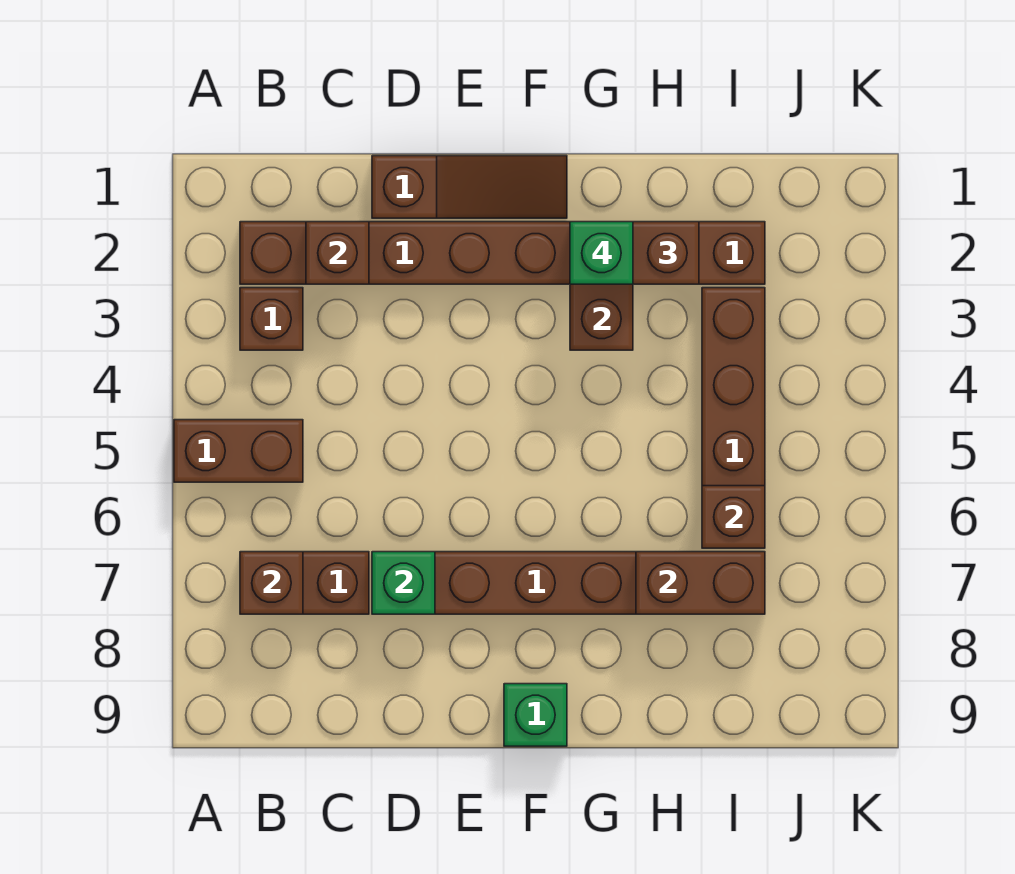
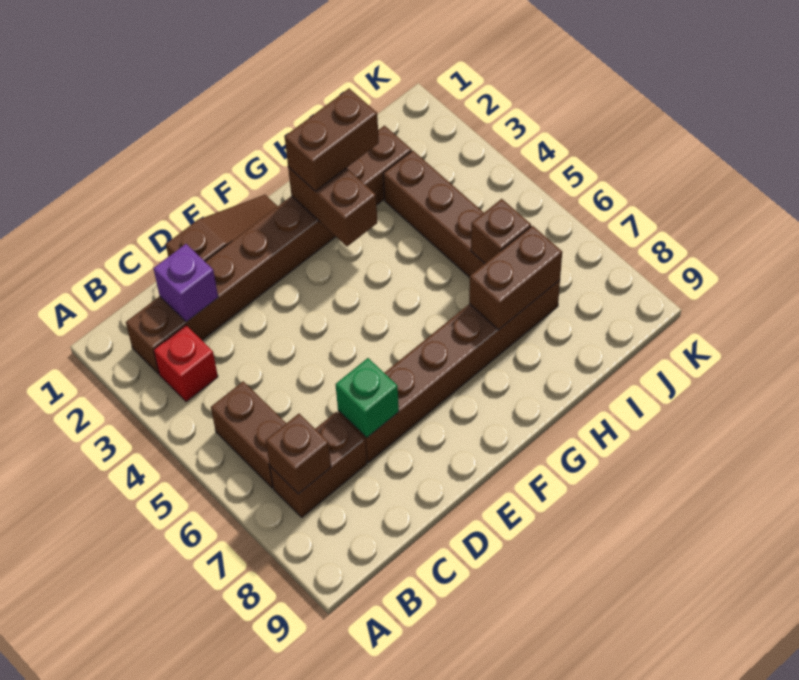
brown brick A5:B5 level 1 -> brown brick B5:B6 level 1
brown brick B3 level 1 -> red brick B3 level 1
brown brick C2 level 2 -> purple brick C2 level 2
green brick F9 level 1 -> none
green brick G2 level 4 -> none

